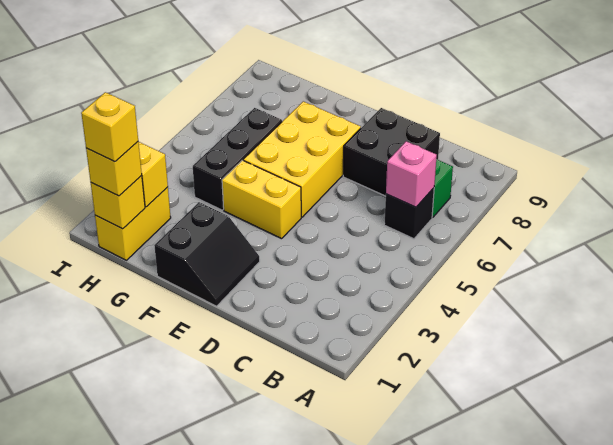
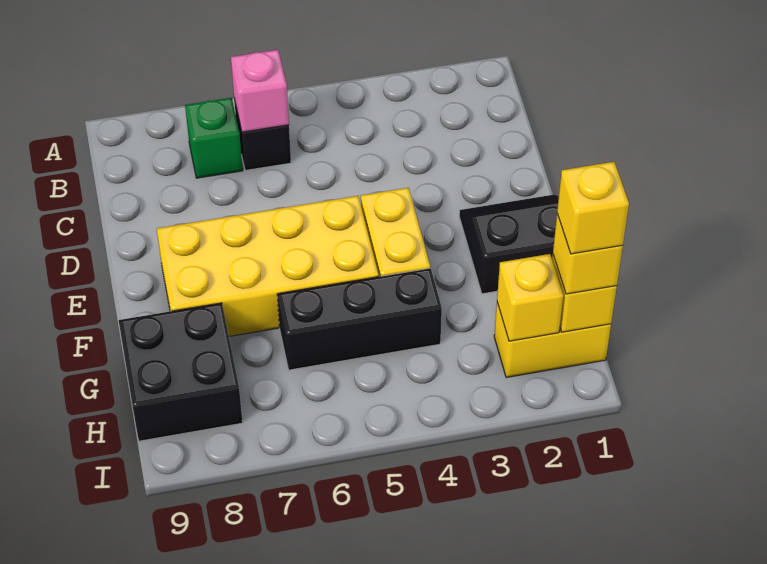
black brick C7:D8 level 1 -> black brick G8:H9 level 1
yellow brick E5:F7 level 1 -> yellow brick E5:F8 level 1

